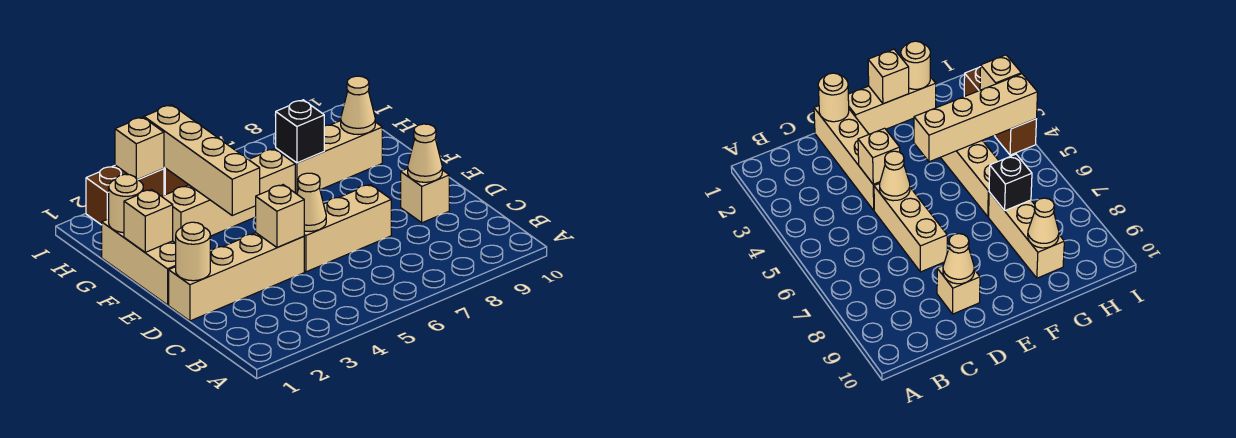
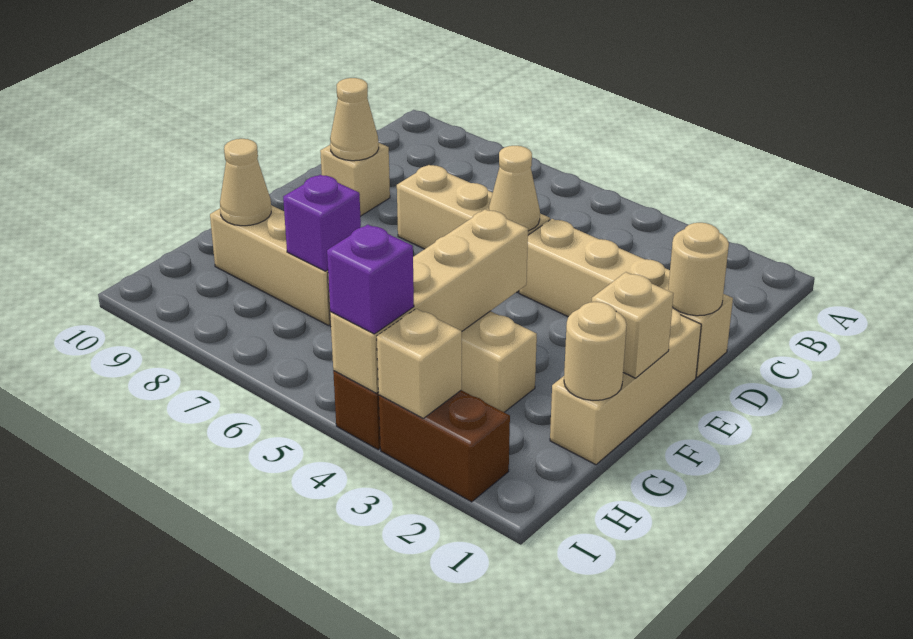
tan brick D4 level 2 -> none
black brick G7 level 2 -> purple brick G7 level 2
none -> purple brick I4 level 3

